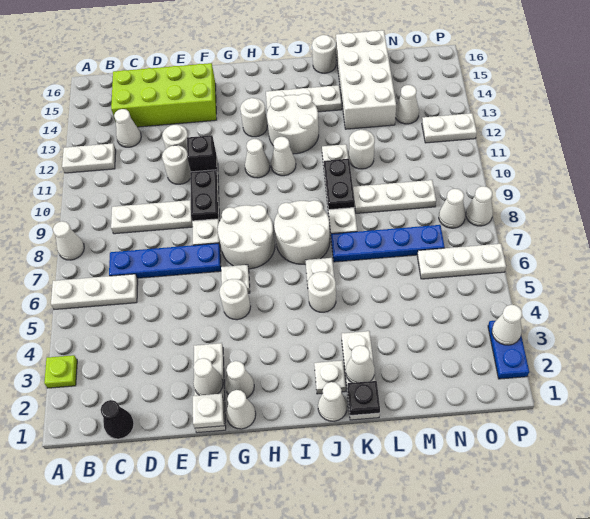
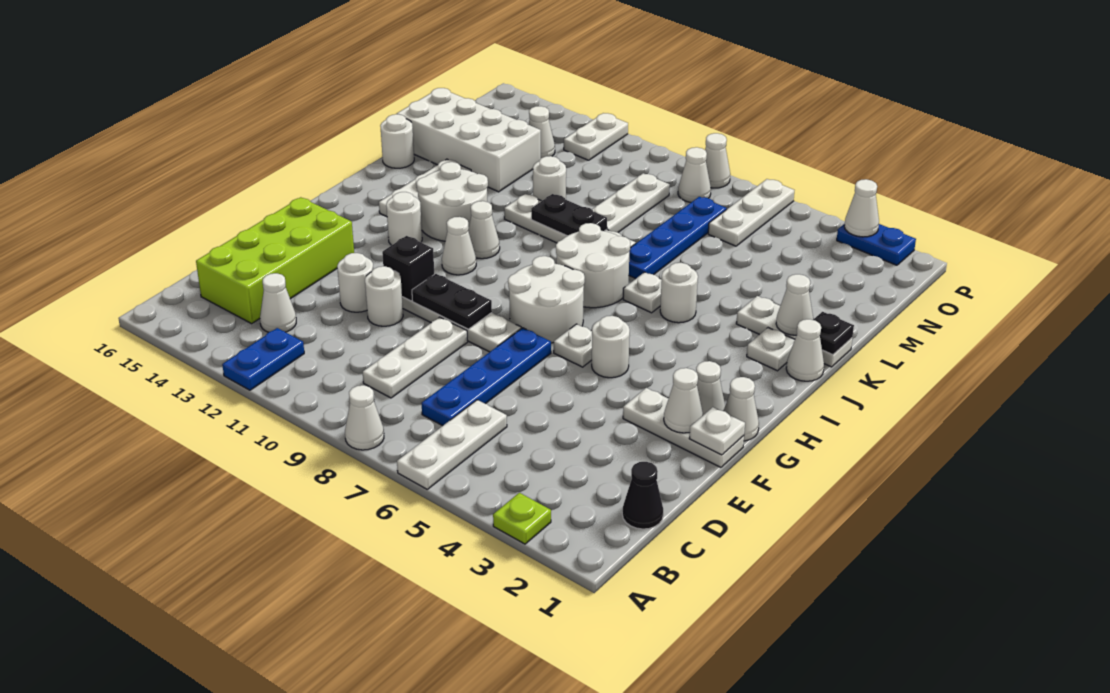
white plate A12:B12 level 1 -> blue plate A12:B12 level 1

